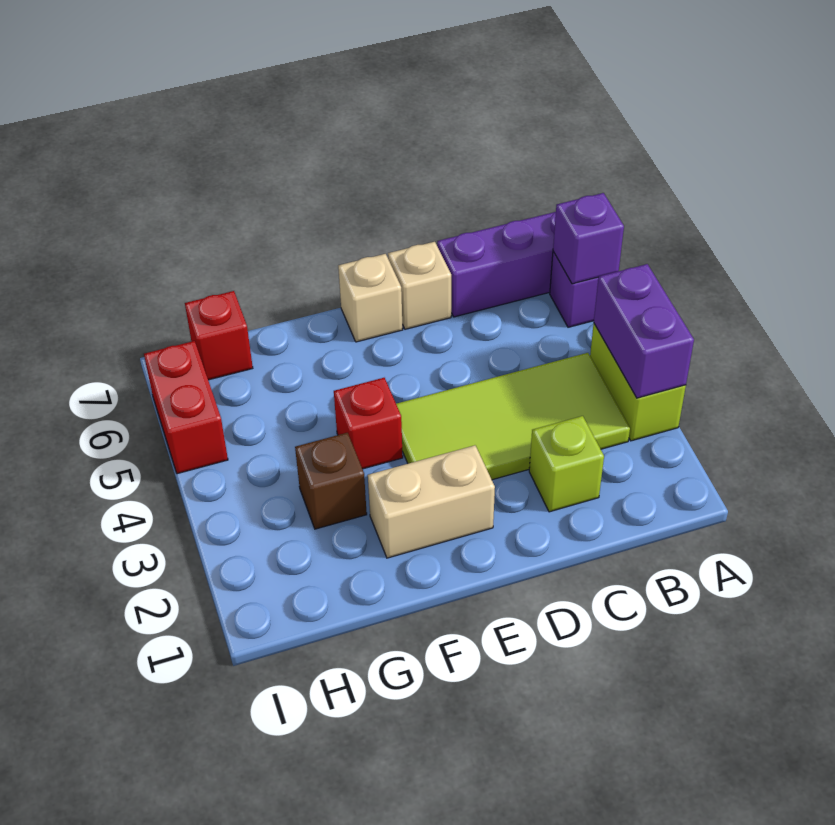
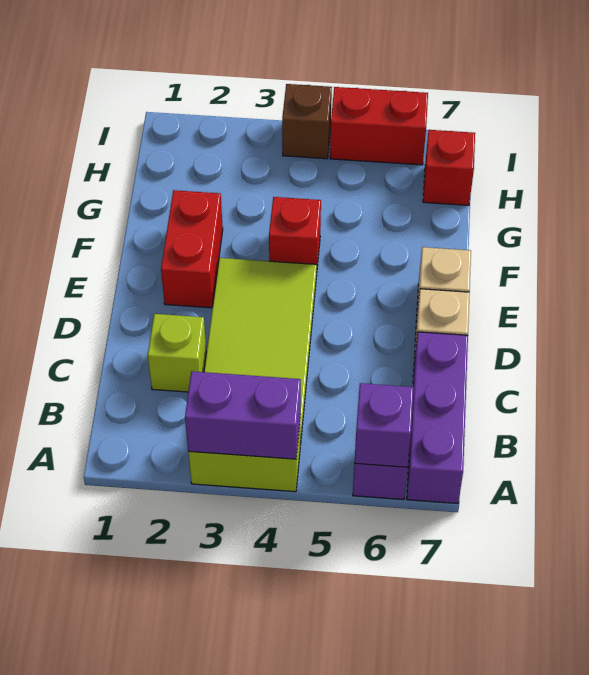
tan brick E2:F2 level 1 -> red brick E2:F2 level 1
brown brick G3 level 1 -> brown brick I4 level 1

